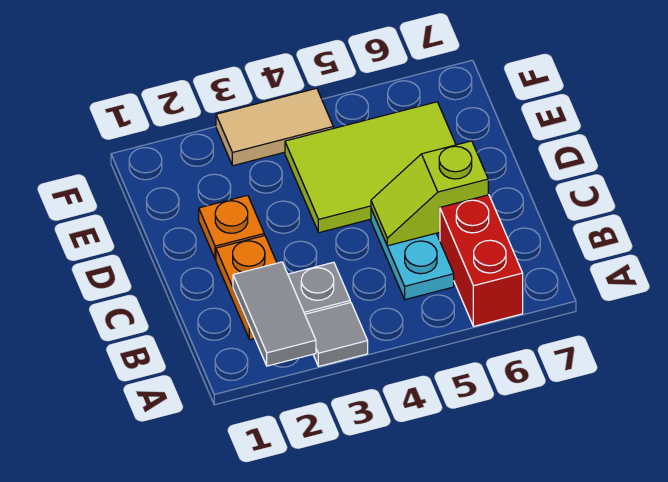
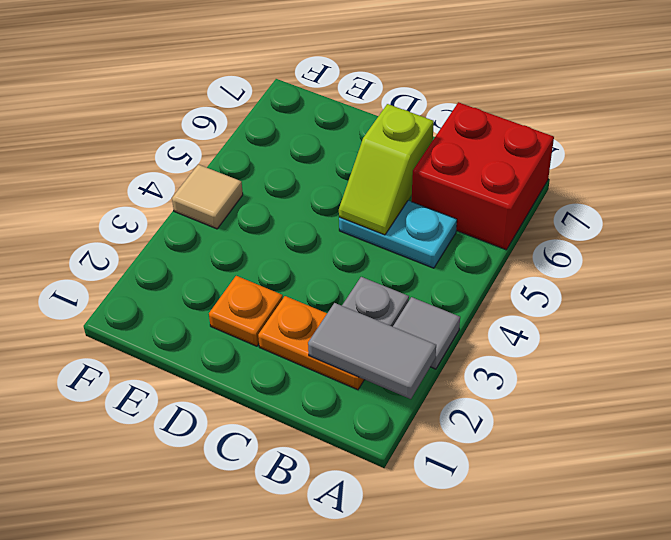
red brick A6:B6 level 1 -> red brick A6:B7 level 1
lime tile D4:E6 level 1 -> none
tan tile F3:F4 level 1 -> tan tile F4 level 1

